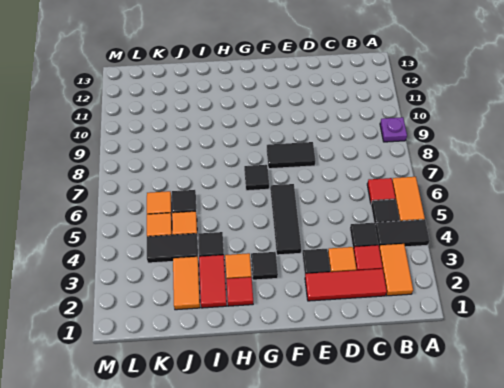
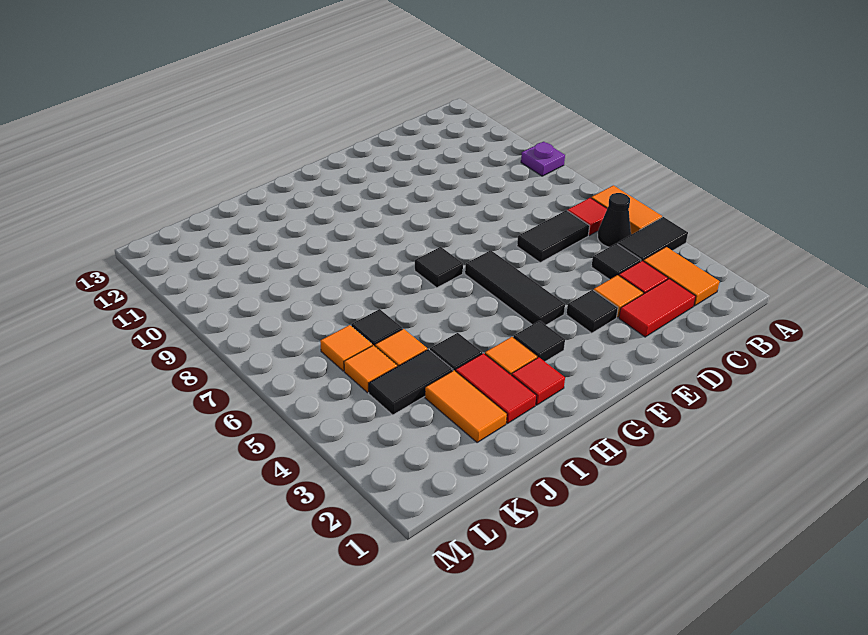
black tile B5 level 1 -> black cone B5 level 1
red tile C2:E2 level 1 -> red tile C2:D2 level 1
black tile E8:F8 level 1 -> black tile C6:D6 level 1

